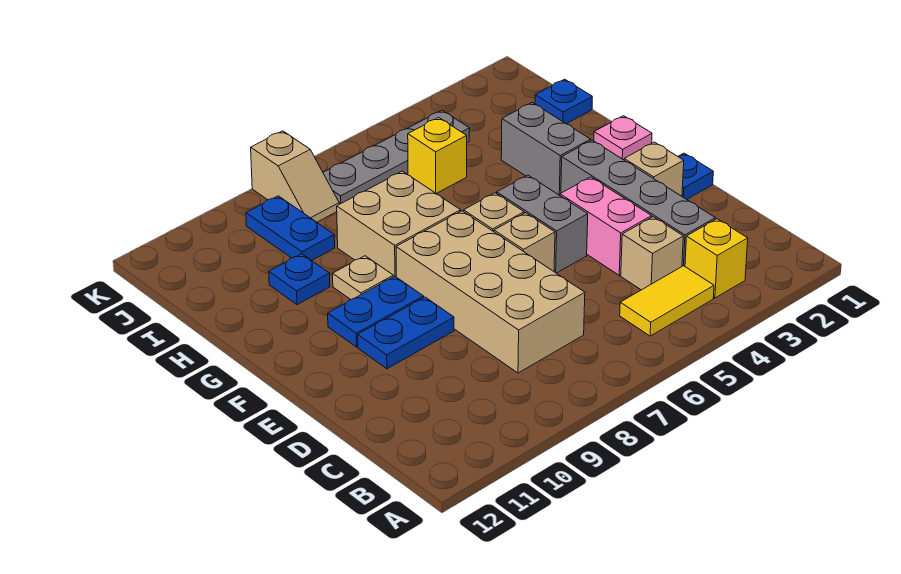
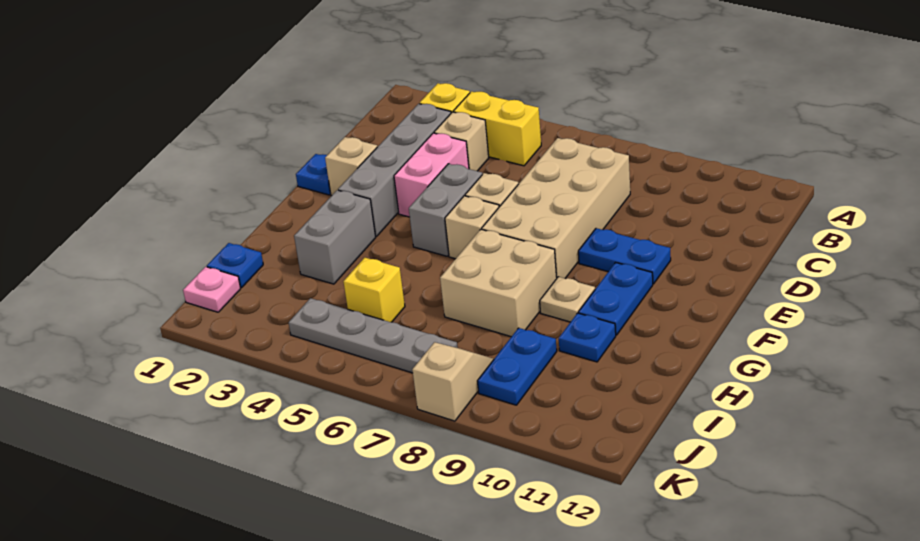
yellow tile B4:B5 level 1 -> yellow brick B4:B5 level 1
blue plate F9:F10 level 1 -> blue plate F10:G10 level 1
pink plate G1 level 1 -> pink plate J1 level 1

